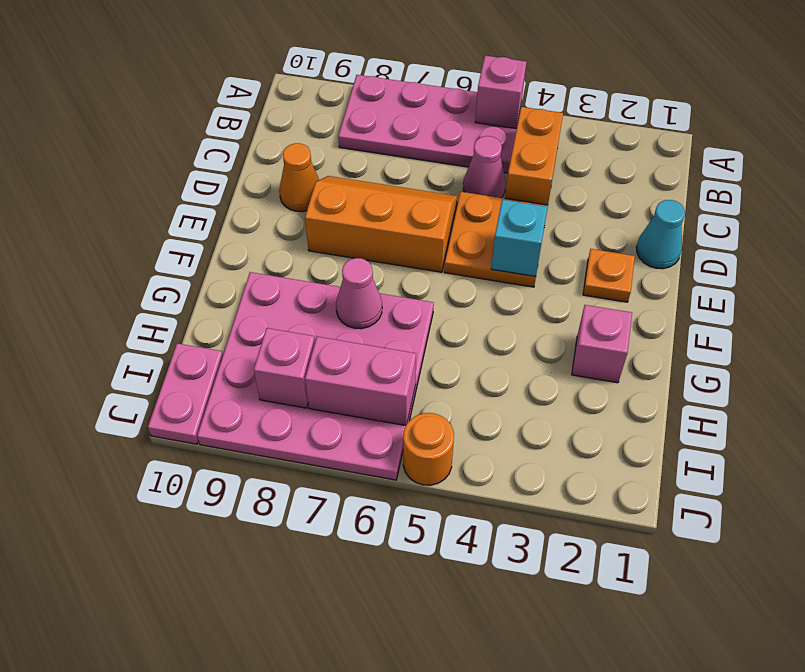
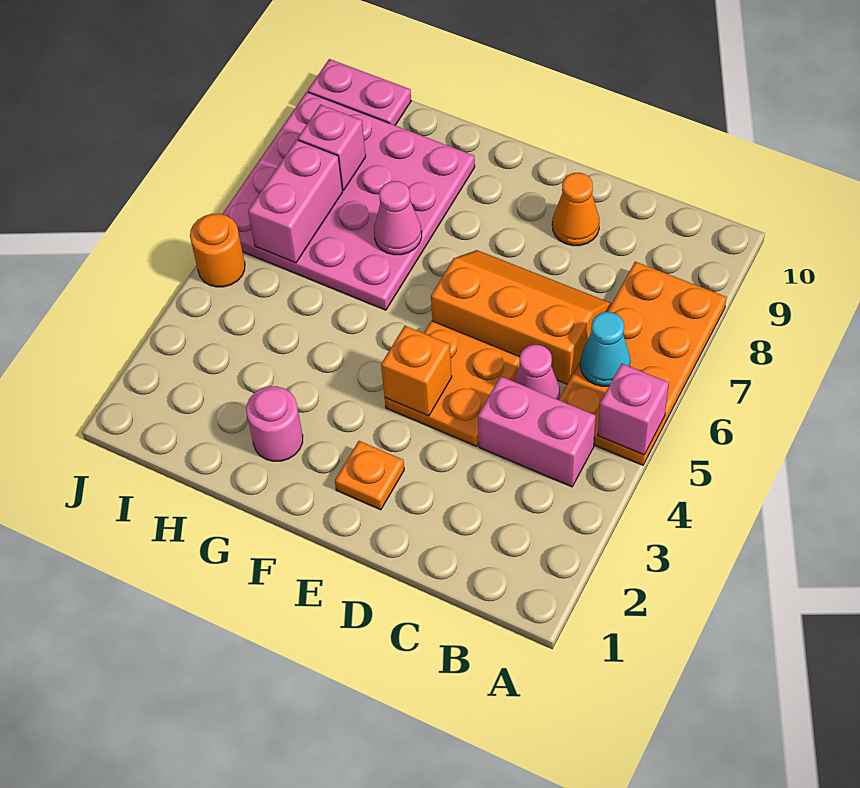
pink plate A5:B8 level 1 -> orange plate A5:B8 level 1
orange brick B4:C4 level 1 -> pink brick B4:C4 level 1
cyan cone D1 level 1 -> cyan cone B6 level 2
orange slope D6:E8 level 1 top E -> orange slope C6:E7 level 1 top 6
cyan brick E4 level 2 -> orange brick E4 level 2
pink brick G2 level 1 -> pink round brick G2 level 1

